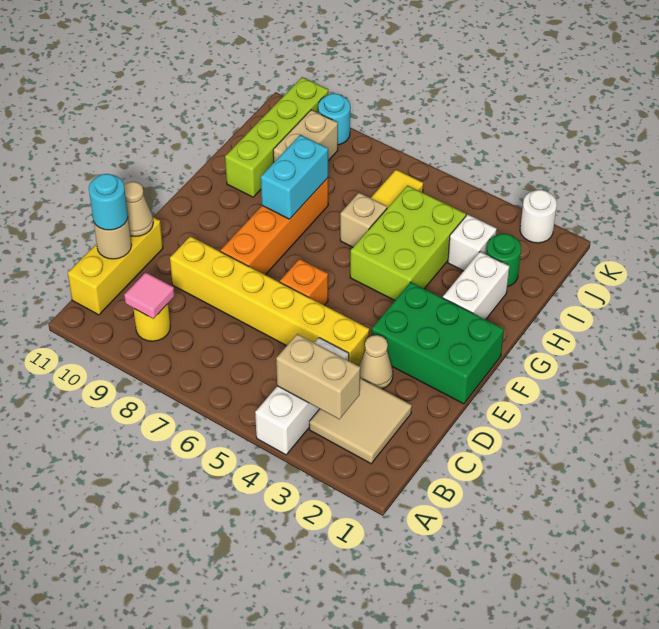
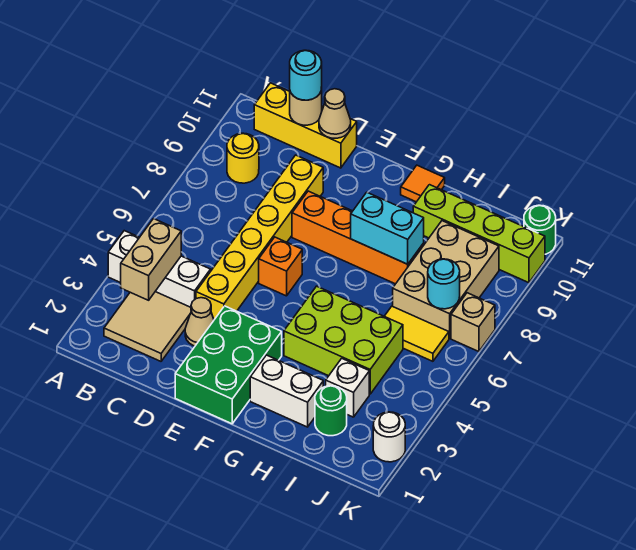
pink tile B9 level 2 -> none
none -> orange tile G11 level 1
tan brick H6 level 1 -> tan brick K7 level 1
tan brick I9:J9 level 1 -> tan brick I7:J9 level 1
cyan round brick K9 level 1 -> cyan round brick J7 level 2
none -> green round brick K11 level 1

